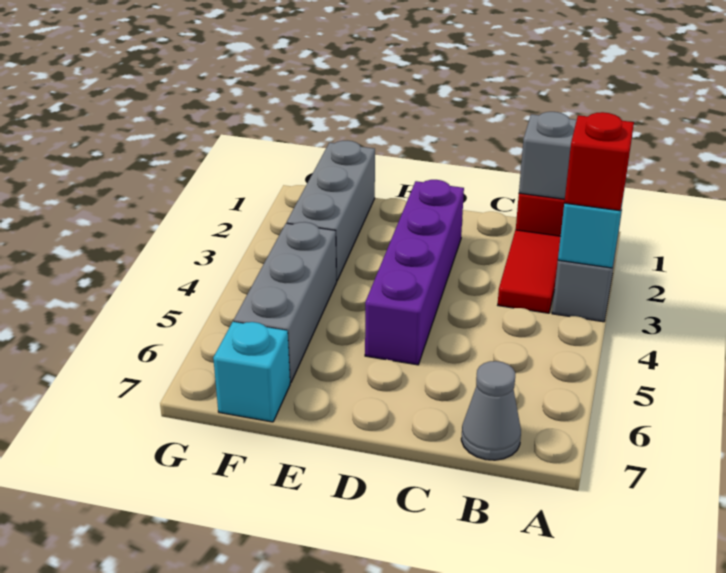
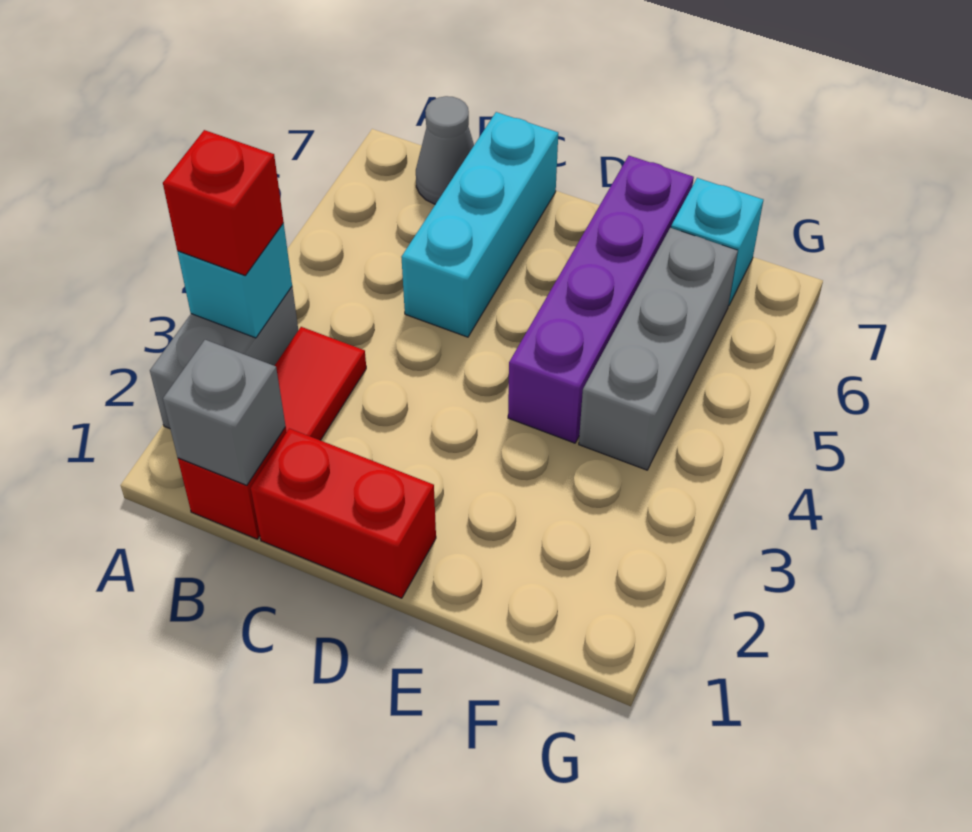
none -> red brick C1:D1 level 1
none -> cyan brick C5:C7 level 1
purple brick D2:D5 level 1 -> purple brick E4:E7 level 1
grey brick F1:F3 level 1 -> none

